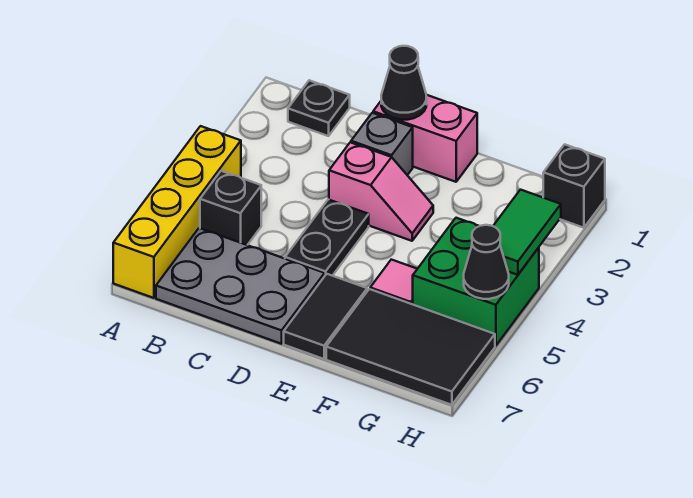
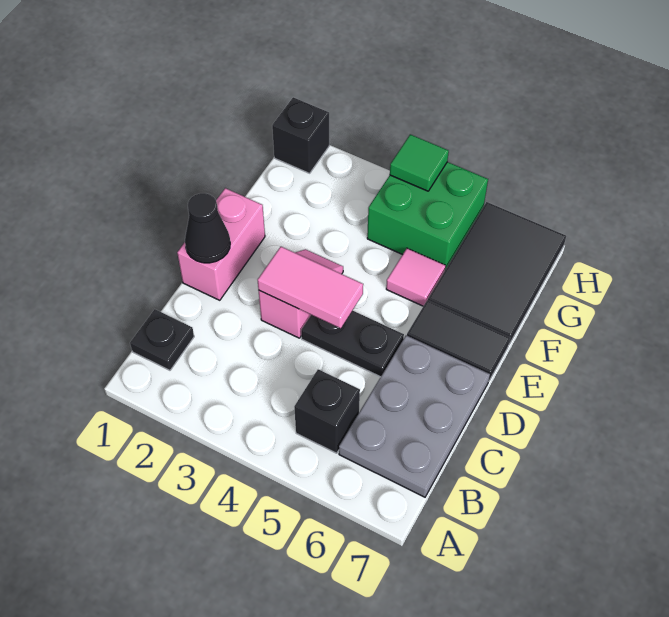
yellow brick A4:A7 level 1 -> none
grey brick D2 level 1 -> none
none -> pink tile D3:D4 level 2
green tile H3:H4 level 2 -> green tile H4 level 2
black cone H5 level 2 -> none

